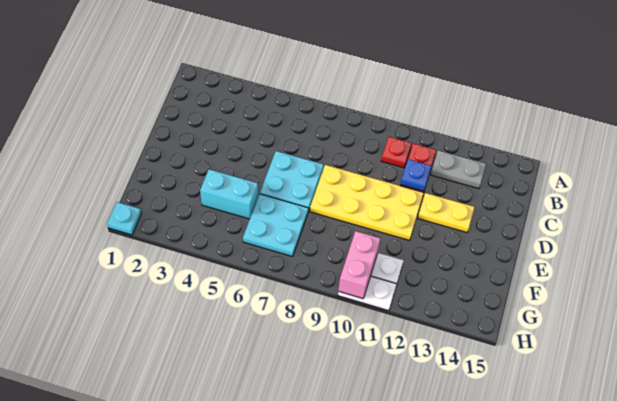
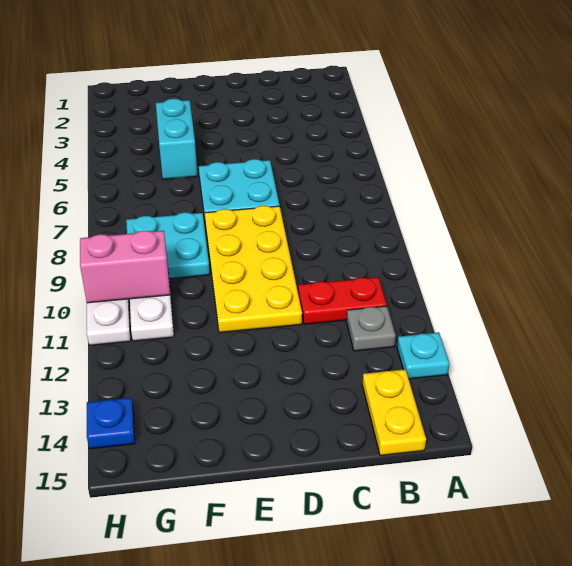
red plate B10 level 1 -> none
grey plate B12:B13 level 1 -> grey plate B12 level 1
blue plate C11 level 2 -> blue plate H14 level 1
yellow plate D12:D13 level 1 -> yellow plate B14:B15 level 1
cyan plate F6:G7 level 1 -> cyan plate F8:G9 level 1
cyan plate H1 level 1 -> cyan plate A13 level 1

